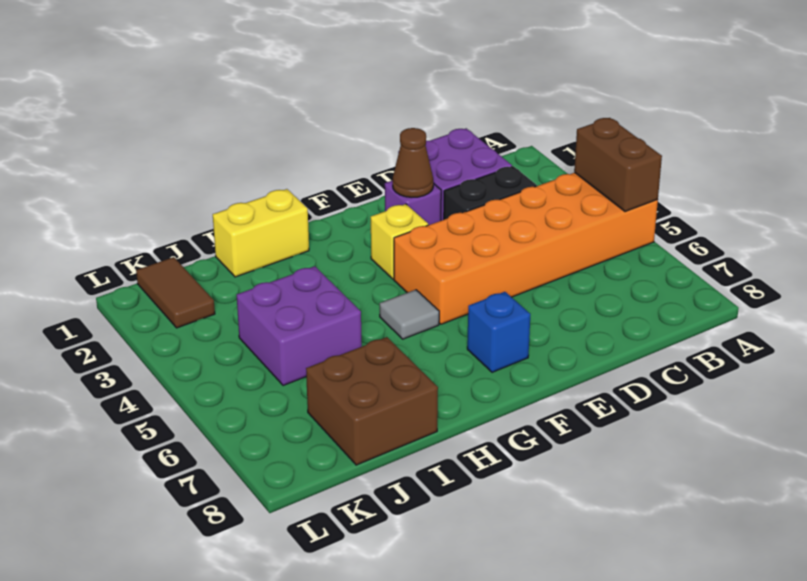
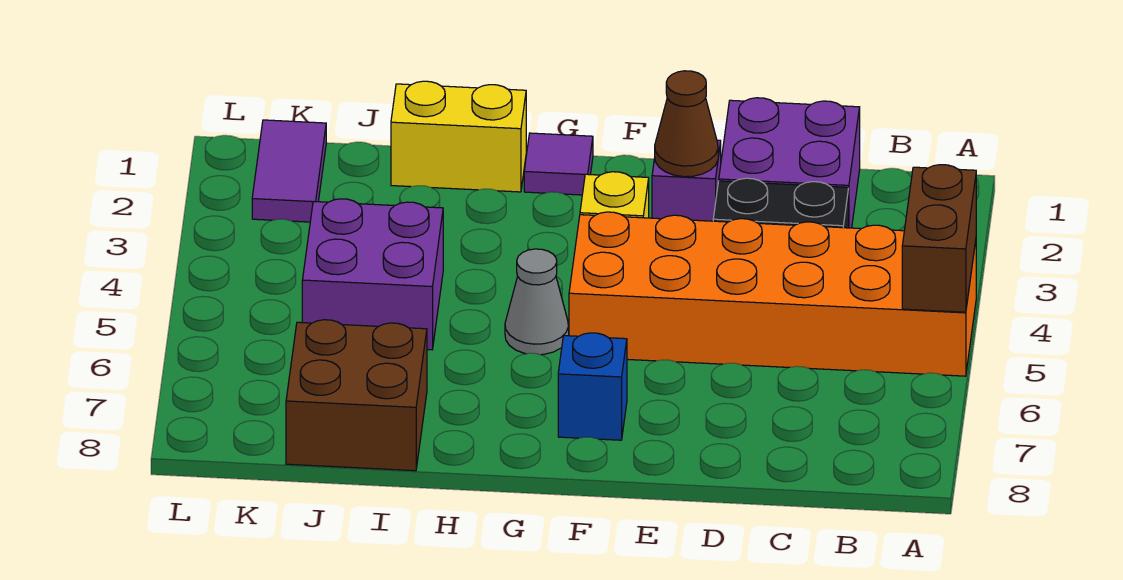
none -> purple tile G1 level 1
grey tile G5 level 1 -> grey cone G5 level 1
brown tile K1:K2 level 1 -> purple tile K1:K2 level 1

